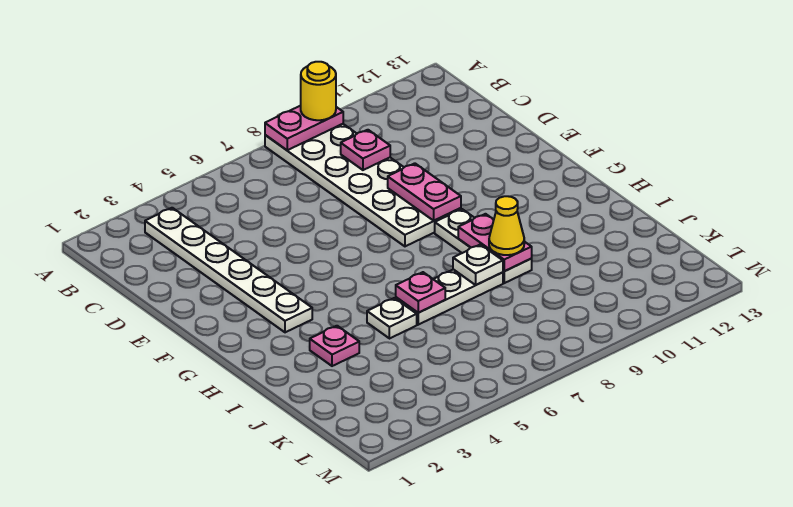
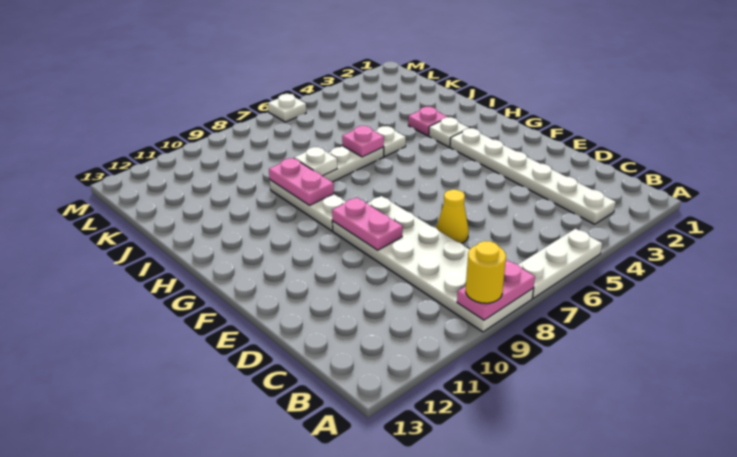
none -> white plate A5:A7 level 1
pink plate C9 level 2 -> none
none -> white plate H3 level 1
yellow cone I9 level 3 -> yellow cone D7 level 1
none -> white plate M6 level 1

